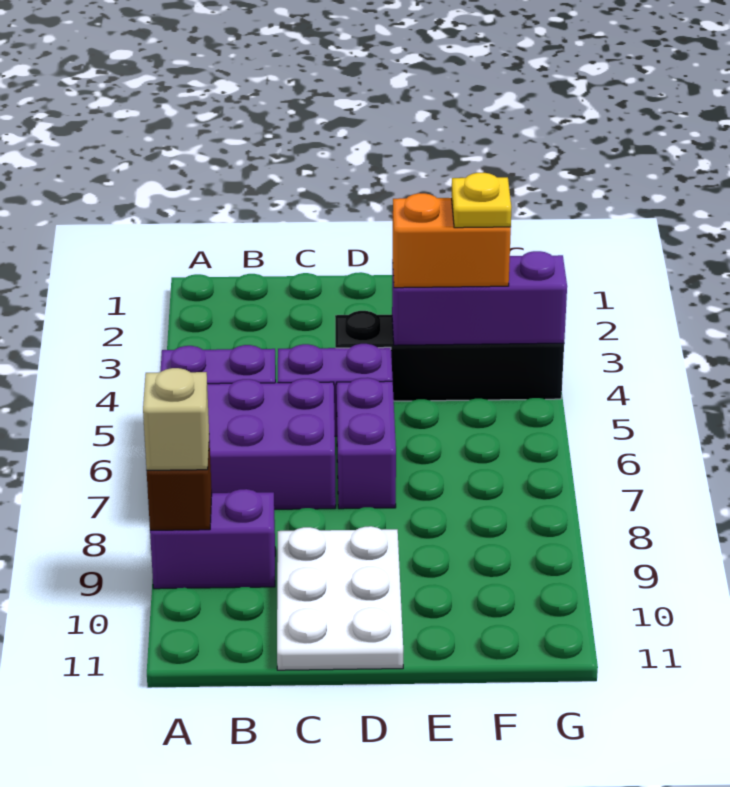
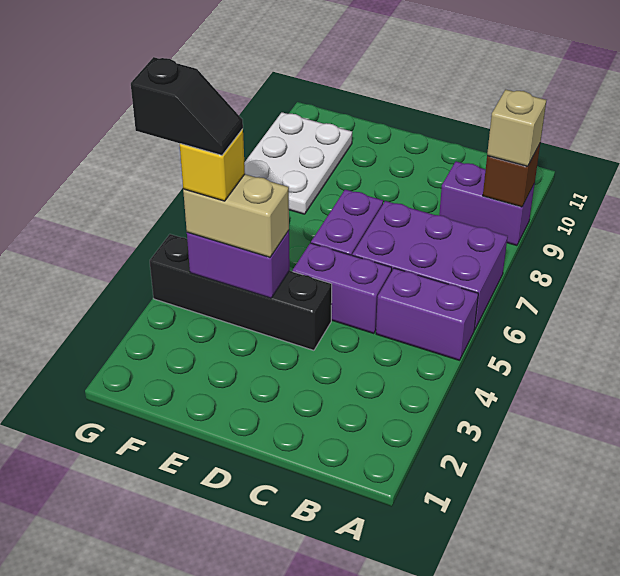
white plate C9:D11 level 1 -> white plate F8:G10 level 1
purple brick E4:G4 level 2 -> purple brick E4:F4 level 2
orange brick E4:F4 level 3 -> tan brick E4:F4 level 3
yellow plate F4 level 4 -> yellow brick F4 level 4
none -> black slope F4:G4 level 5 top G

